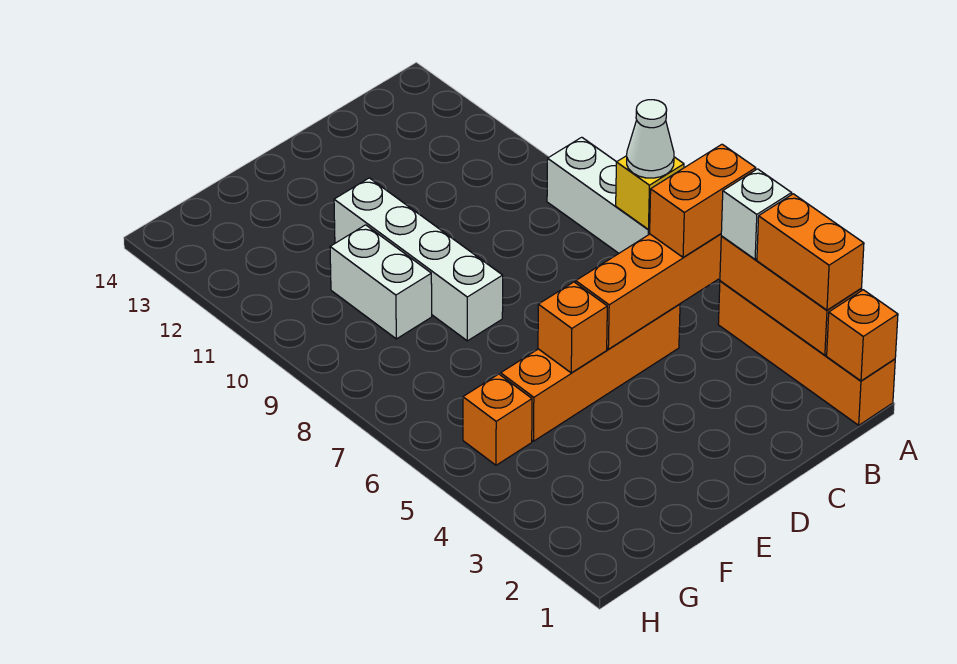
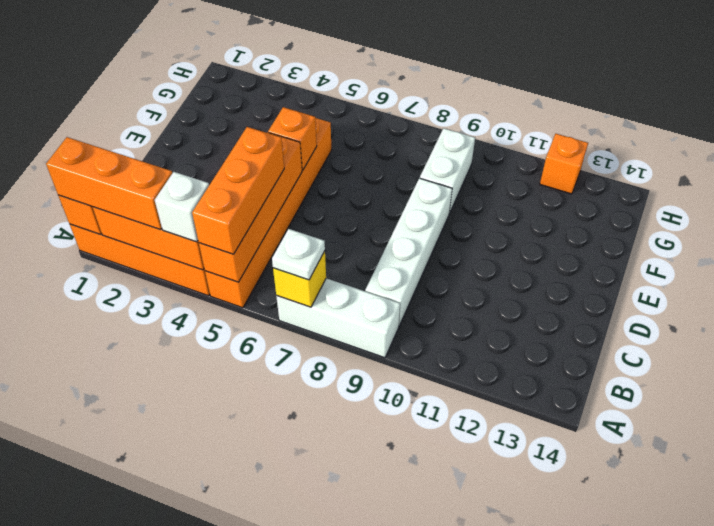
orange brick A2:A3 level 3 -> orange brick A1:A3 level 3
orange brick A5:B5 level 3 -> orange brick A5:C5 level 3
white cone A7 level 3 -> white plate A7 level 3
orange brick C5:F5 level 1 -> orange brick A5:F5 level 1
white brick E8:E11 level 1 -> white brick B9:E9 level 1
white brick F9:F10 level 1 -> white brick F9:G9 level 1
orange brick G5 level 1 -> orange brick H12 level 1

